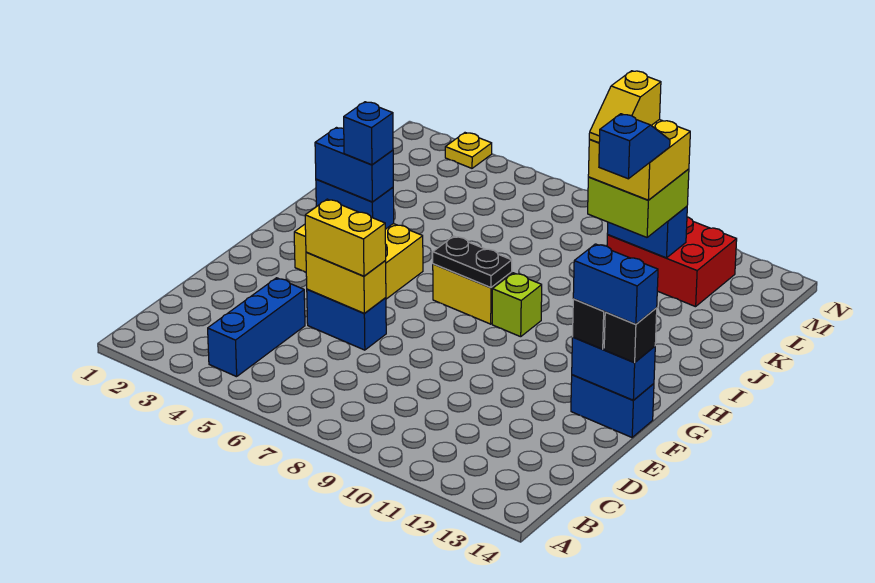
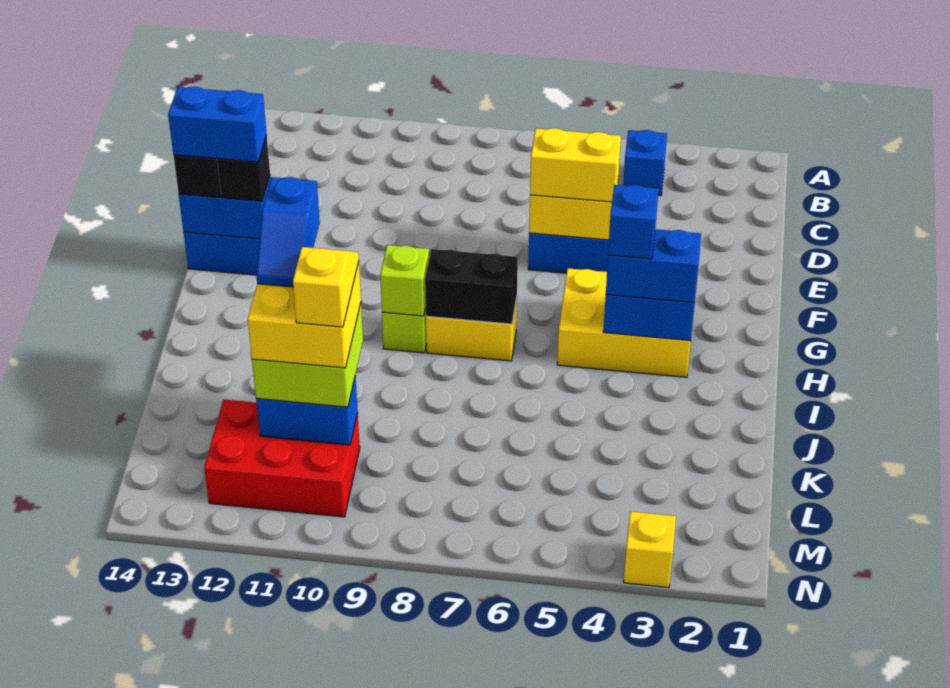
blue brick B4:D4 level 1 -> blue brick B4 level 1
black plate H7:H8 level 2 -> black brick H7:H8 level 2
none -> lime brick H9 level 2
yellow plate N3 level 1 -> yellow brick N3 level 1

